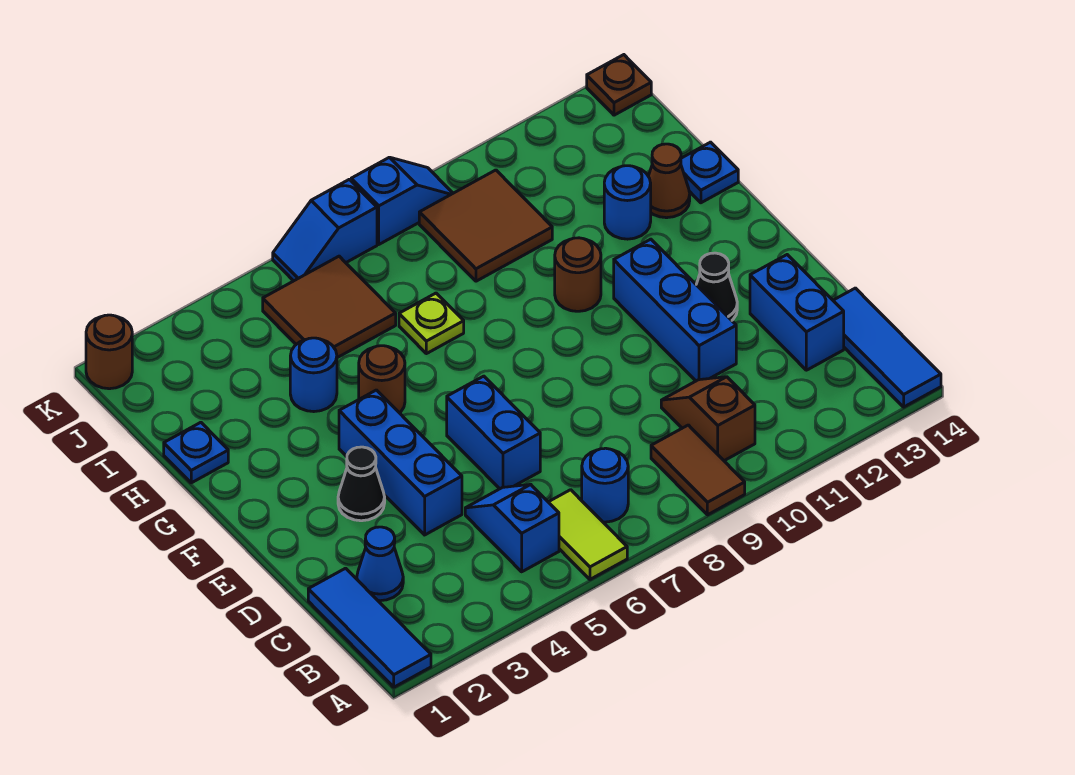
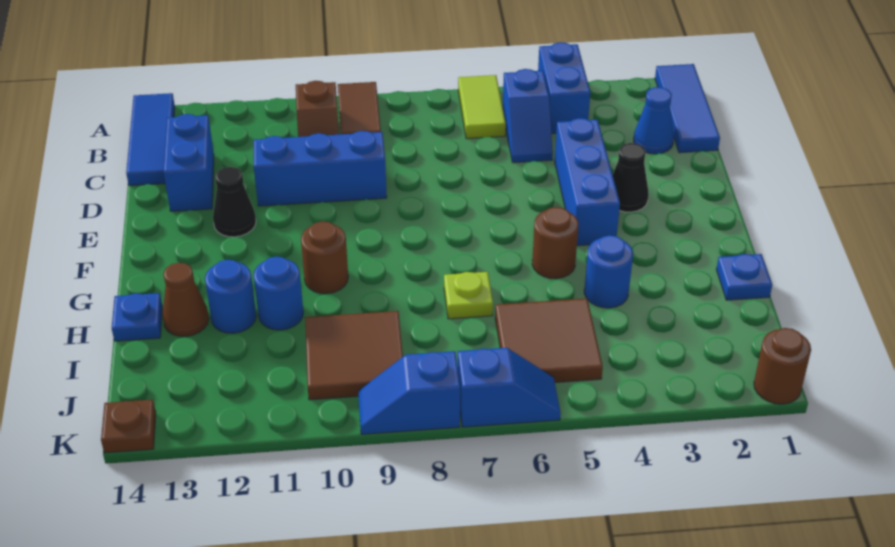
blue round brick B7 level 1 -> blue round brick H11 level 1
blue brick D6:E6 level 1 -> blue brick A4:B4 level 1
blue brick D11:F11 level 1 -> blue brick D9:D11 level 1

